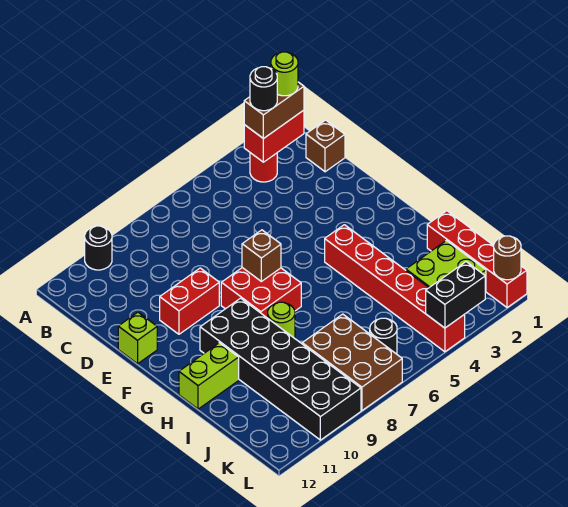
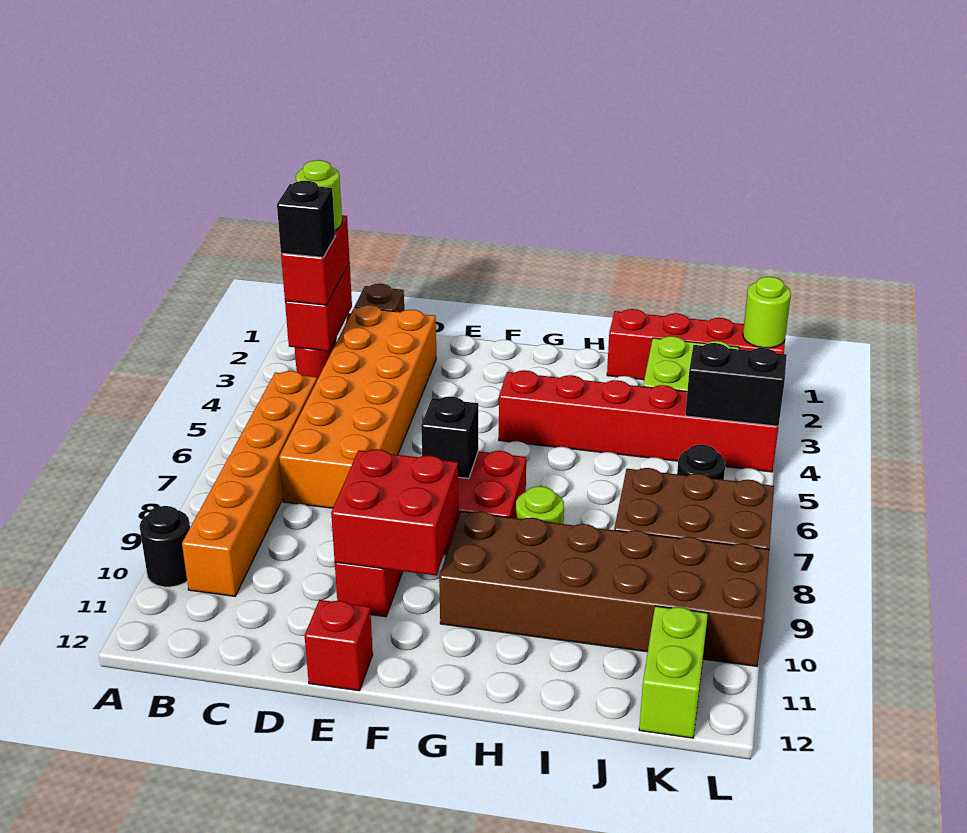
brown brick B2:B3 level 3 -> red brick B2:B3 level 3
black round brick B3 level 4 -> black brick B3 level 4
none -> orange brick B5:B10 level 1
none -> orange brick C2:D7 level 1
none -> red brick E9:F10 level 2
lime brick E12 level 1 -> red brick E12 level 1
brown brick F7 level 2 -> black brick F7 level 2
black brick G9:L10 level 1 -> brown brick G9:L10 level 1
lime brick H11:H12 level 1 -> lime brick K11:K12 level 1
brown round brick L1 level 2 -> lime round brick L1 level 2
black brick L3:L4 level 2 -> black brick K4:L4 level 2

